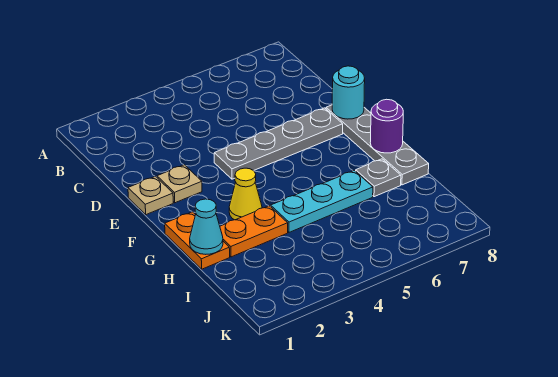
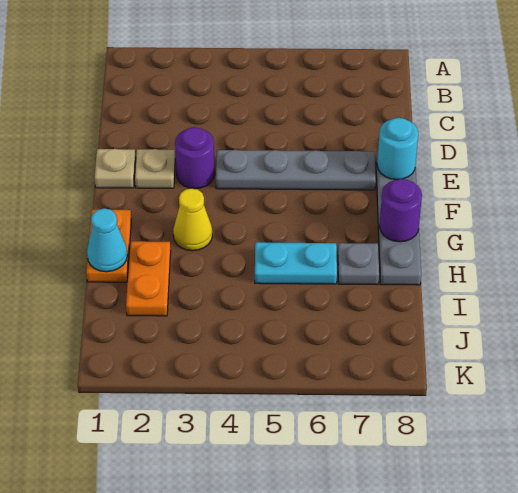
none -> purple round brick E3 level 1
orange plate H2:H3 level 1 -> orange plate H2:I2 level 1
cyan plate H4:H6 level 1 -> cyan plate H5:H6 level 1

